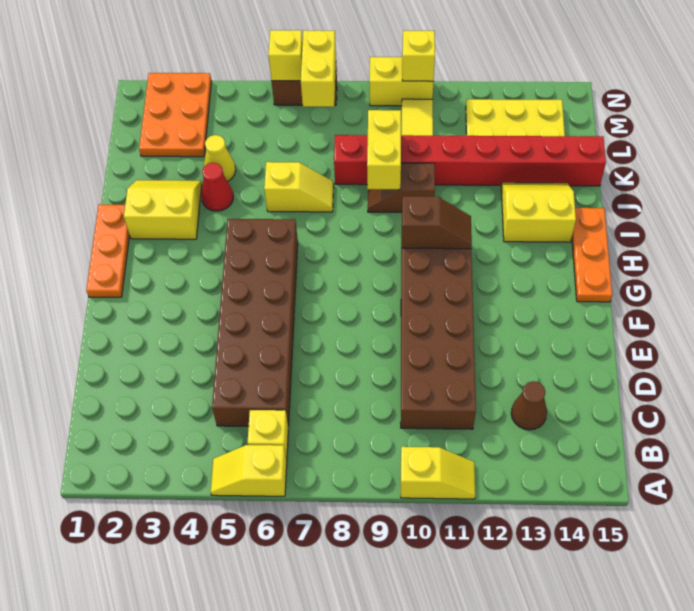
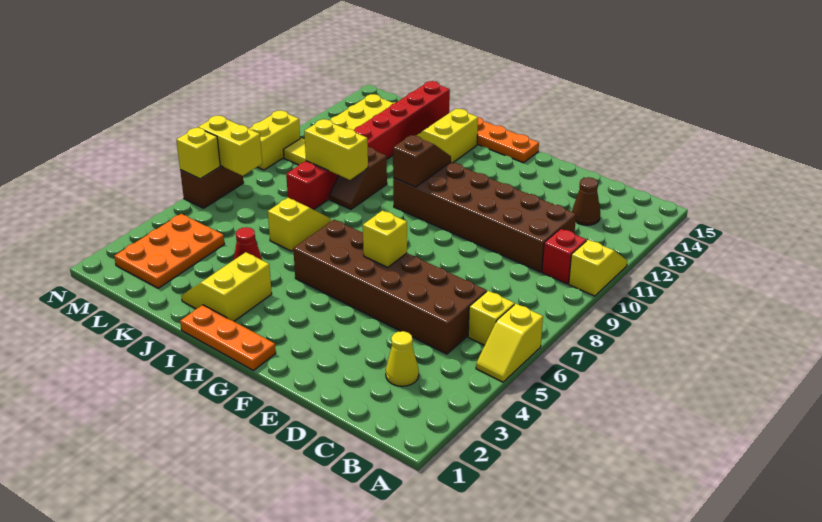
none -> red brick B10 level 1
yellow cone K4 level 1 -> yellow cone C3 level 1
orange plate L2:N3 level 1 -> orange plate L2:M4 level 1
yellow brick N10 level 2 -> yellow brick F6 level 2

